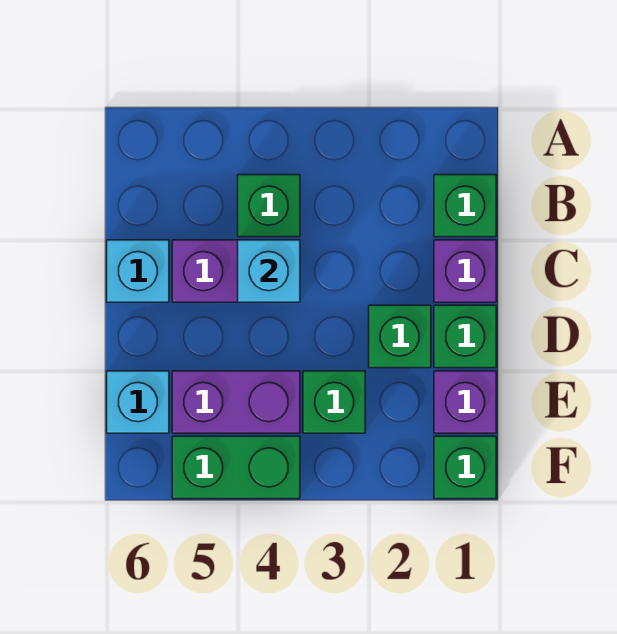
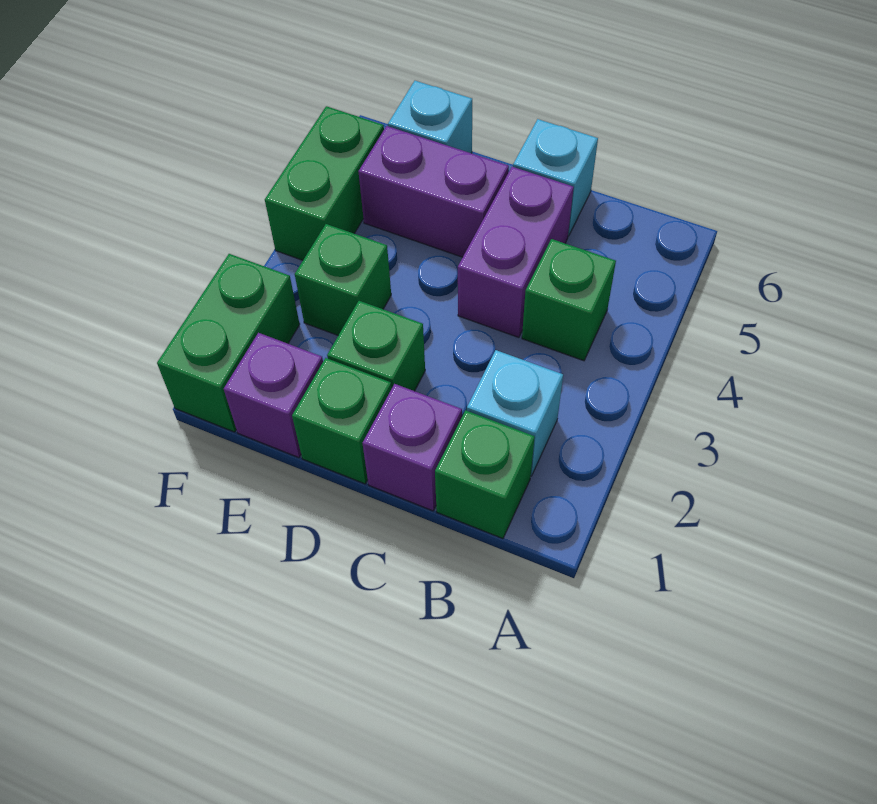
cyan brick C4 level 2 -> cyan brick B2 level 1
purple brick E4:E5 level 1 -> purple brick D5:E5 level 1
green brick F1 level 1 -> green brick F1:F2 level 1

